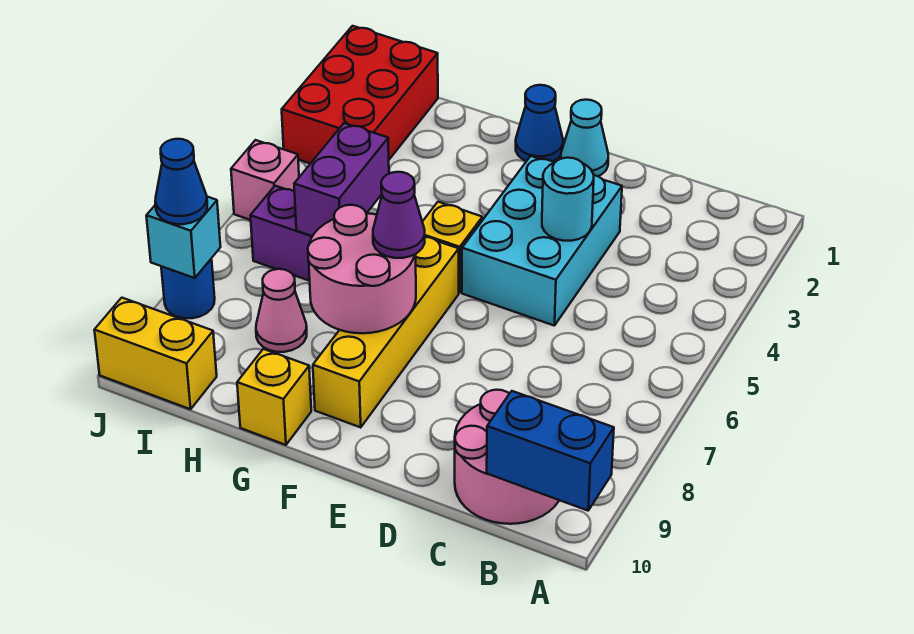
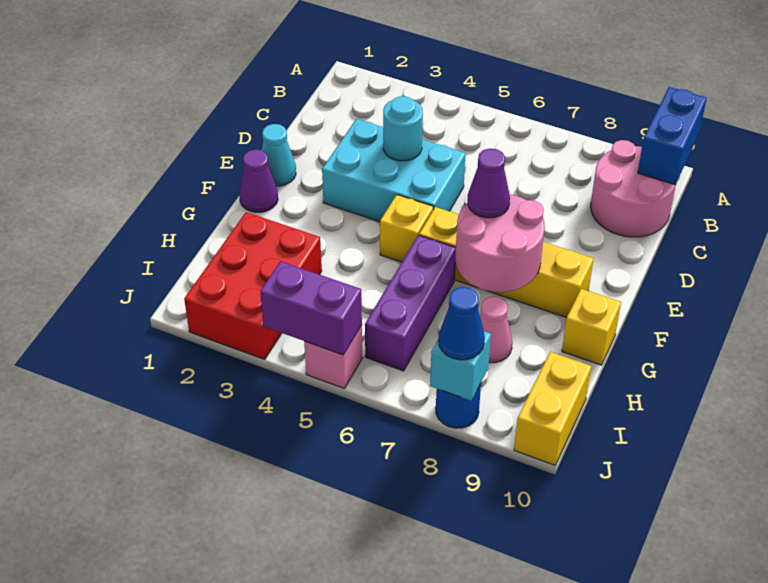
blue cone F1 level 1 -> purple cone F1 level 1
purple brick H5:H6 level 2 -> purple brick J4:J5 level 2
red brick I1:J3 level 1 -> red brick H2:J3 level 1

